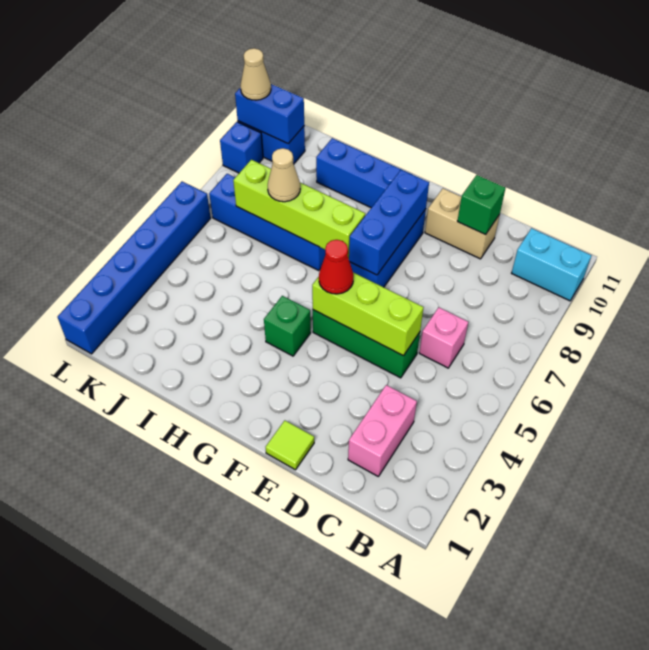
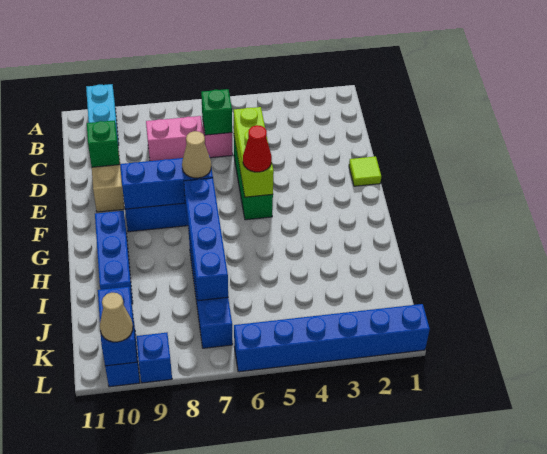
pink brick C2:C3 level 1 -> pink brick C7:C8 level 1
green brick G4 level 1 -> green brick C6 level 2
lime brick G7:J7 level 2 -> blue brick G7:J7 level 2
tan cone I7 level 3 -> tan cone F7 level 3

